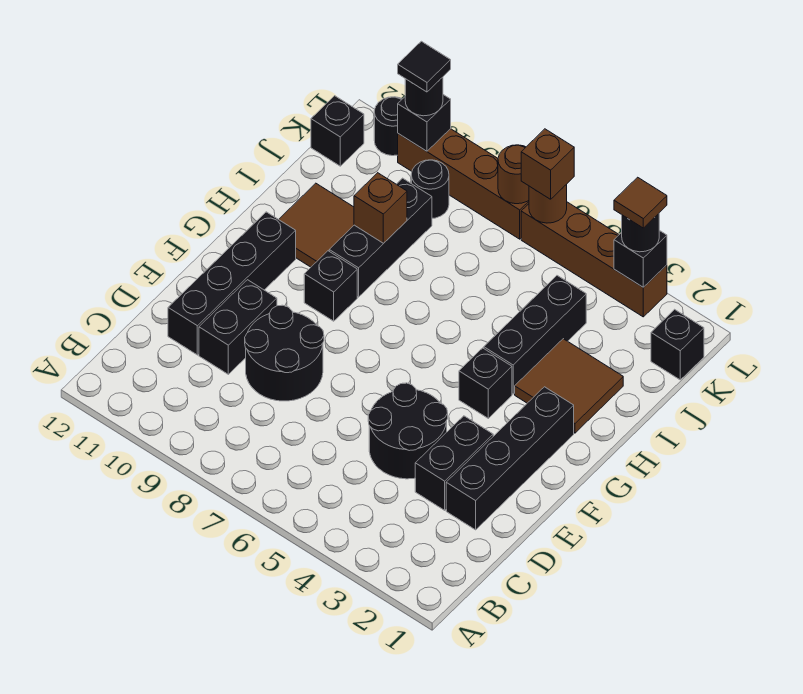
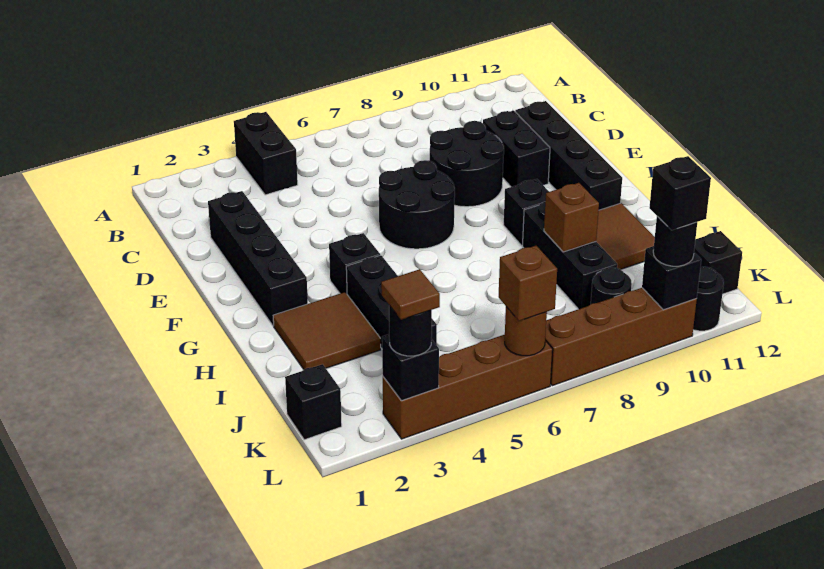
black brick D3:E3 level 1 -> black brick A4:B4 level 1
black round brick D4:E5 level 1 -> black round brick E6:F7 level 1
brown round brick L7 level 2 -> none
black tile L10 level 4 -> black brick L10 level 4

